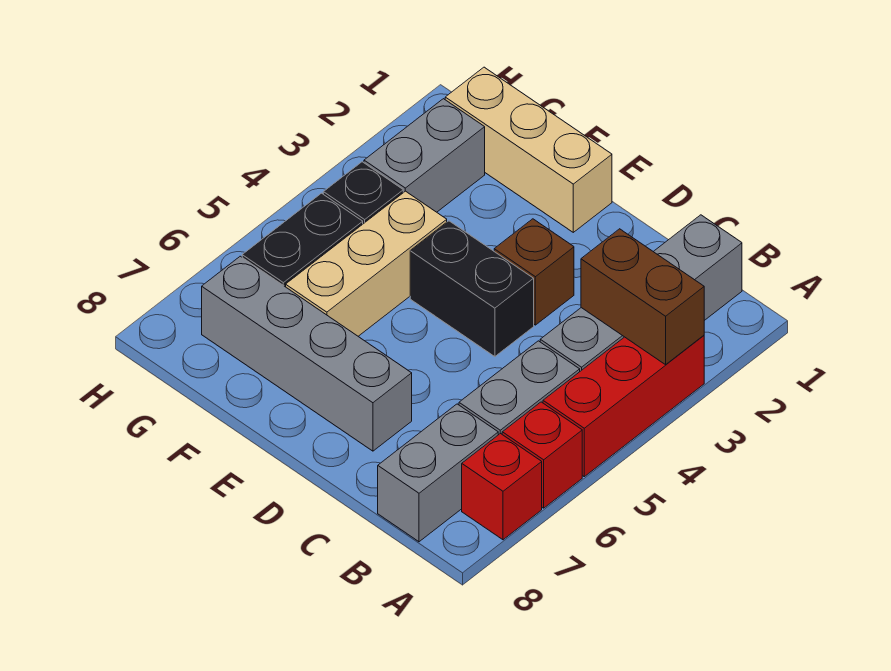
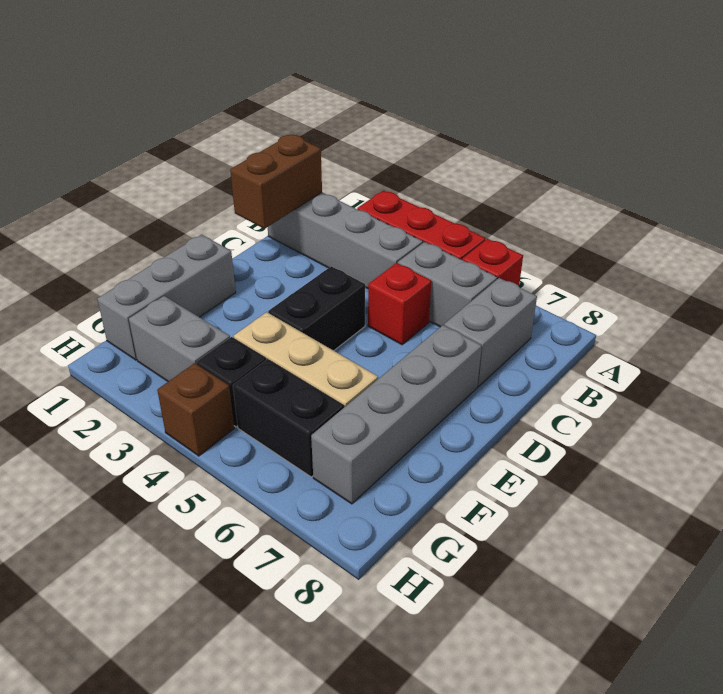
brown brick A3:B3 level 2 -> brown brick B1:C1 level 2
red brick A7 level 1 -> red brick C5 level 1
grey brick B7:B8 level 1 -> grey brick B7:C7 level 1
brown brick D3 level 1 -> brown brick H4 level 1
tan brick E1:G1 level 1 -> grey brick E1:G1 level 1

